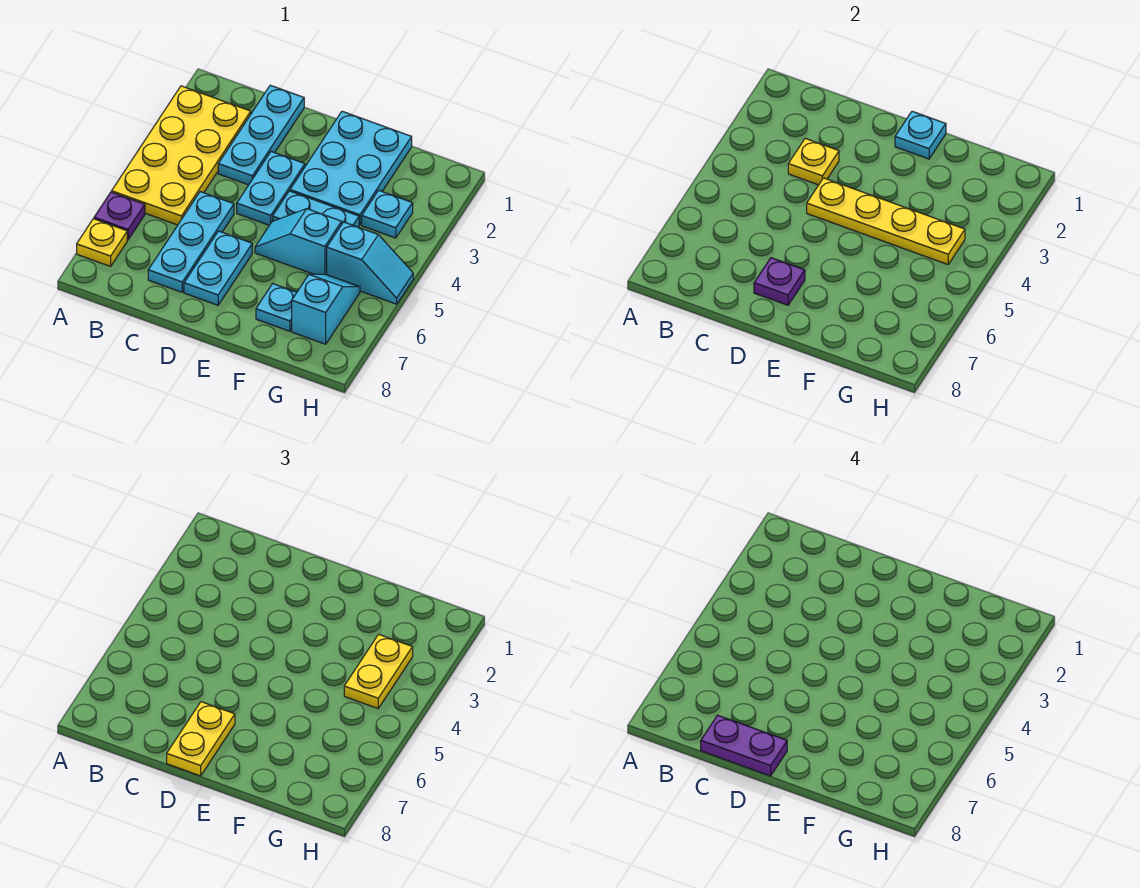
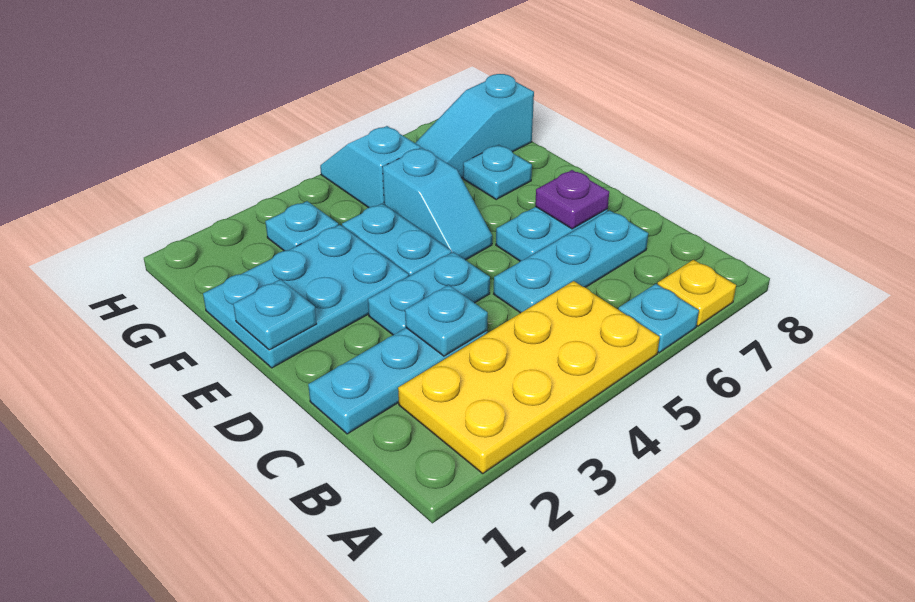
purple plate A6 level 1 -> cyan plate A6 level 1
yellow plate C3 level 2 -> cyan plate C3 level 2
purple plate C8:D8 level 4 -> none
yellow plate D4:G4 level 2 -> none
yellow plate D7:D8 level 3 -> none
yellow plate G3:G4 level 3 -> none
cyan slope G6:G7 level 1 top 7 -> cyan slope G6:G8 level 1 top 8

